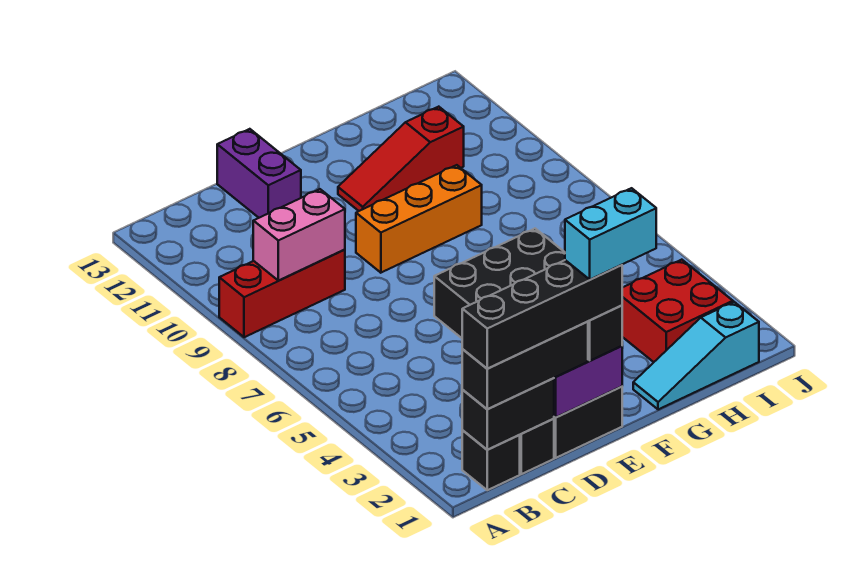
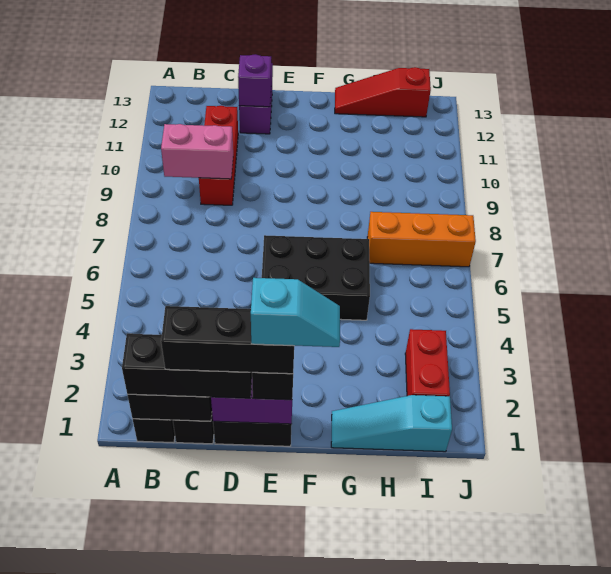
red brick A9:C9 level 1 -> red brick C9:C11 level 1
black brick B1:E1 level 4 -> black brick C1:E1 level 4
none -> purple brick D12 level 2
cyan brick E1:F1 level 5 -> cyan slope E1:F1 level 5 top E
orange brick E9:G9 level 1 -> orange brick H7:J7 level 1
red slope F11:H11 level 1 top H -> red slope G13:I13 level 1 top I
red brick H2:I3 level 1 -> red brick I2:I3 level 1

